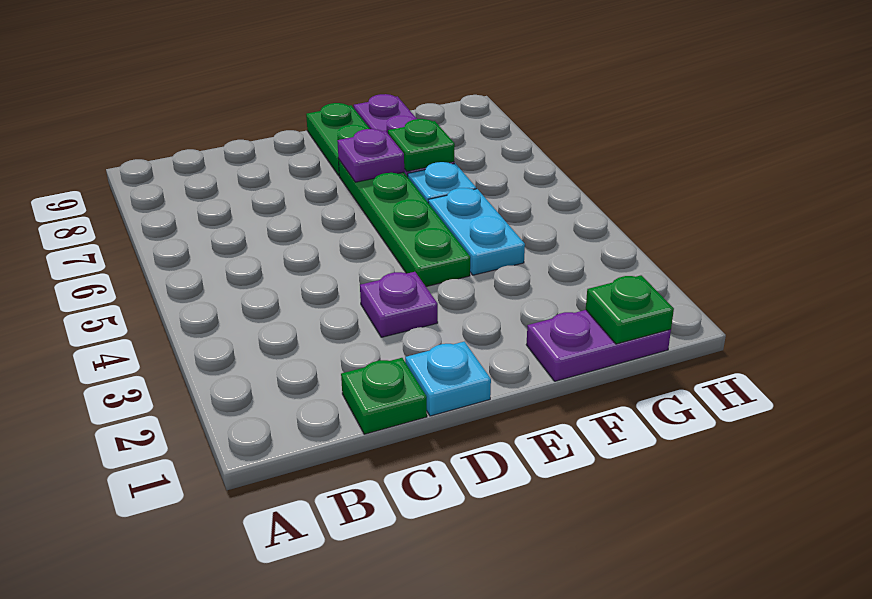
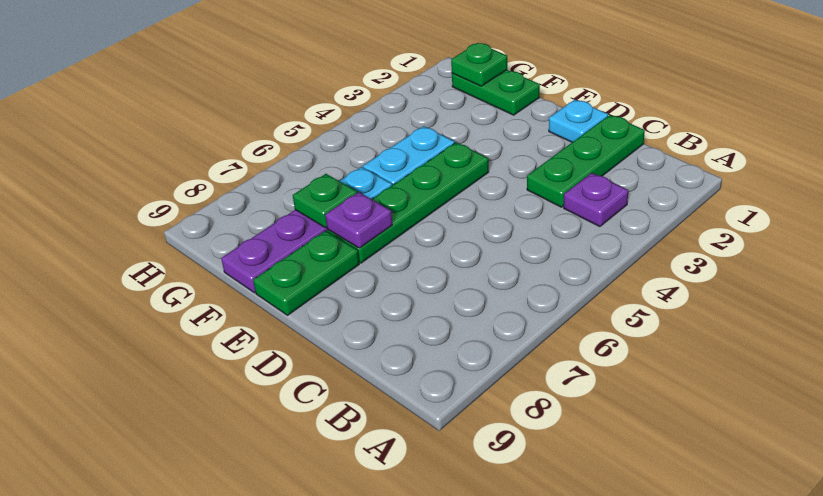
green plate C1 level 1 -> green plate C1:C3 level 1
purple plate D3 level 1 -> purple plate B3 level 1
purple plate F1:G1 level 1 -> green plate F1:G1 level 1

